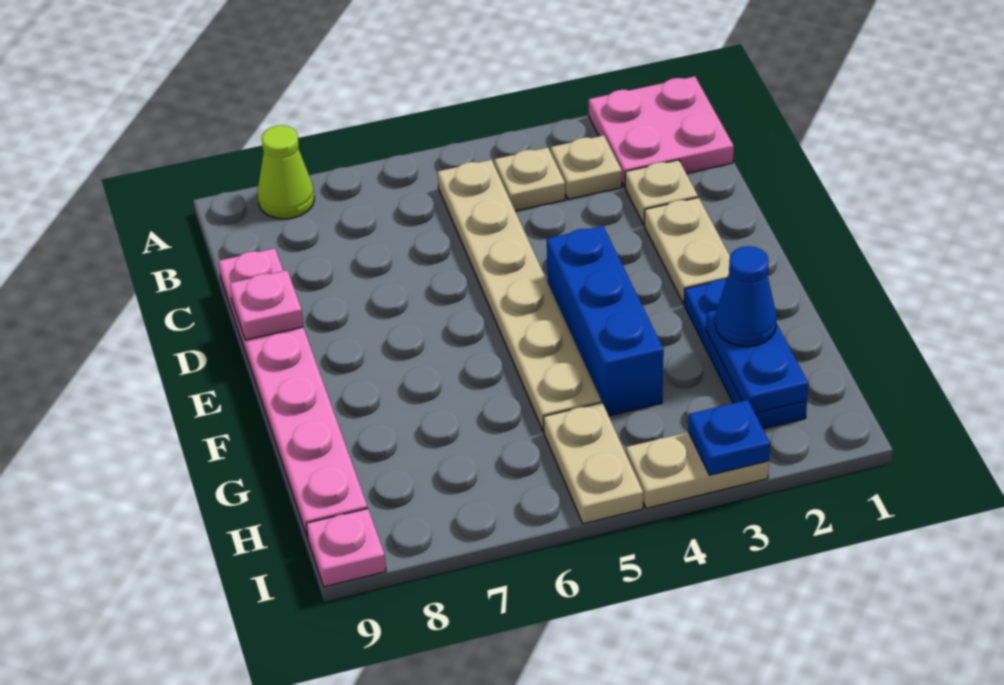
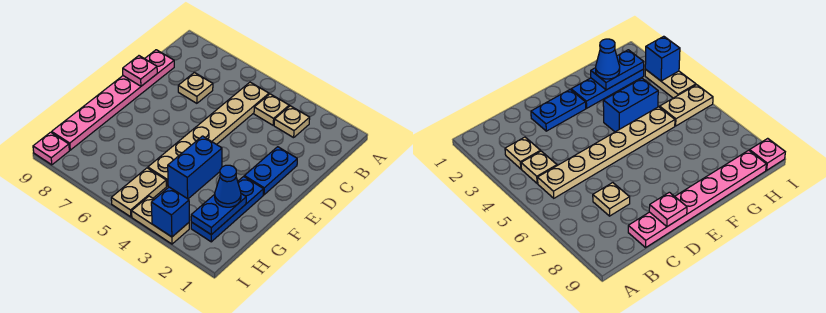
pink plate A1:B2 level 1 -> none
lime cone A8 level 1 -> none
tan plate C2 level 1 -> tan plate C7 level 1
tan plate D2:E2 level 1 -> blue plate D2:E2 level 1
blue brick E4:G4 level 1 -> blue brick F4:G4 level 1
blue plate I3 level 2 -> blue brick I3 level 2

